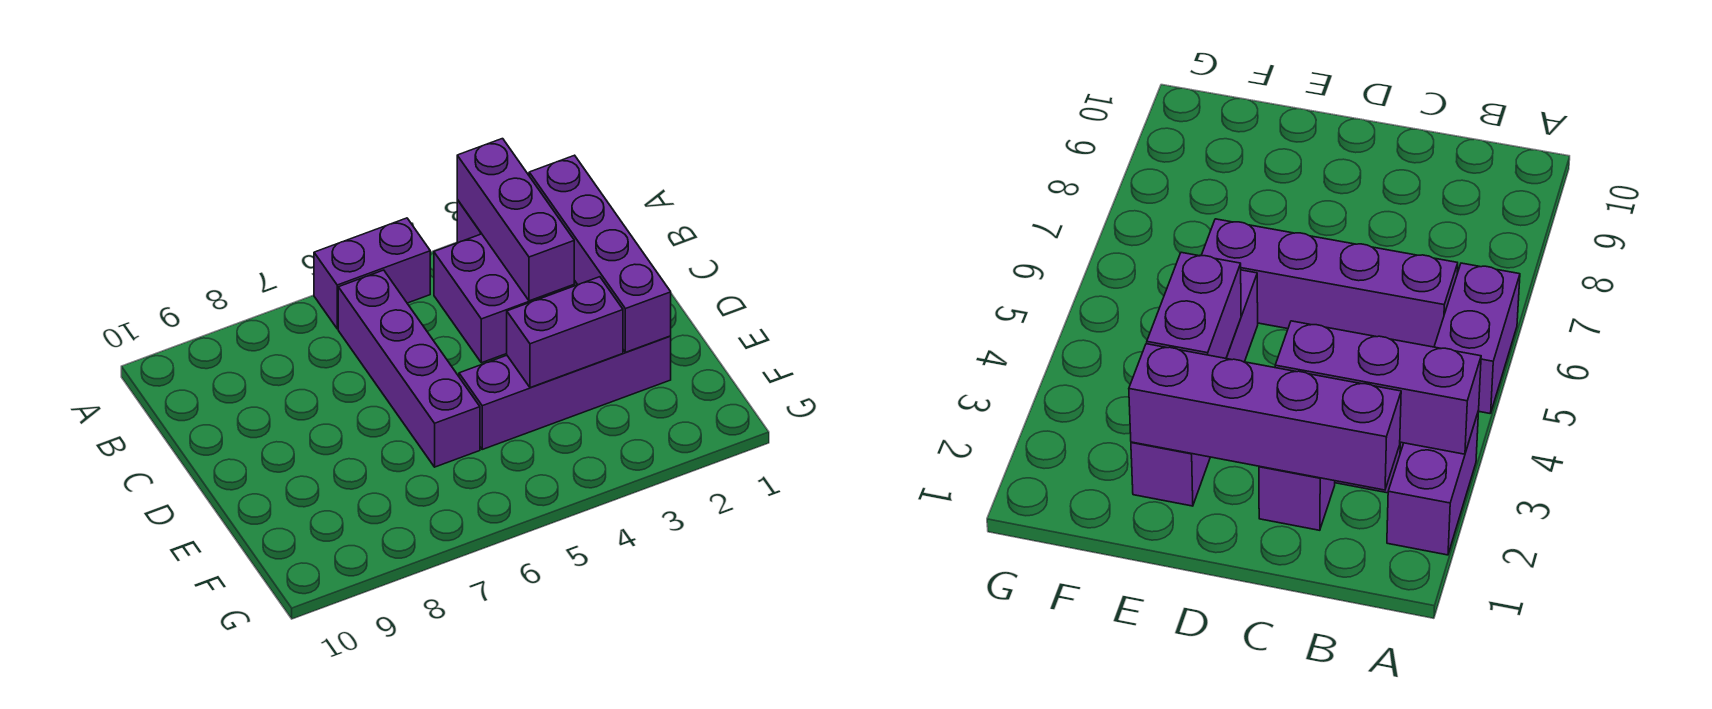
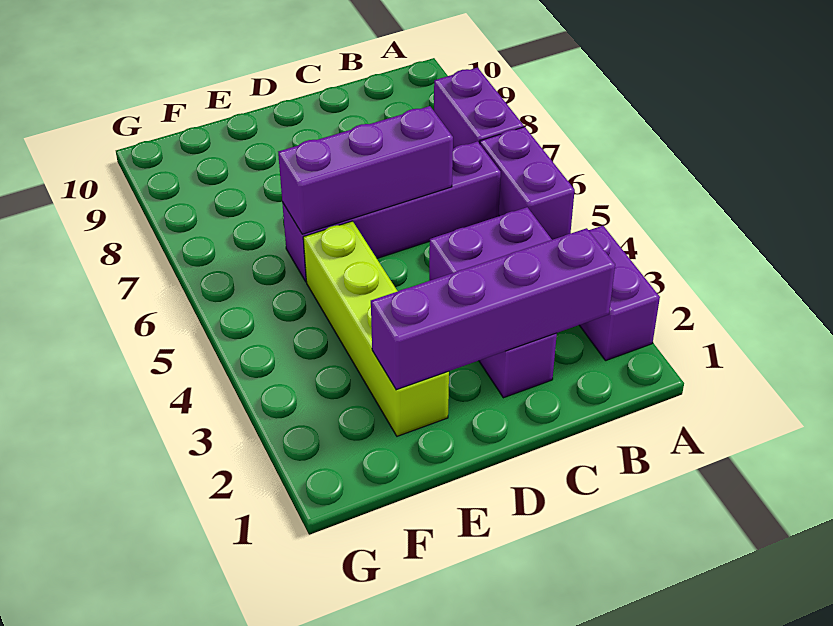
purple brick A3:C3 level 2 -> purple brick C6:E6 level 2
purple brick E2:E5 level 1 -> lime brick E2:E5 level 1
purple brick E3:E4 level 2 -> purple brick A7:A8 level 1

